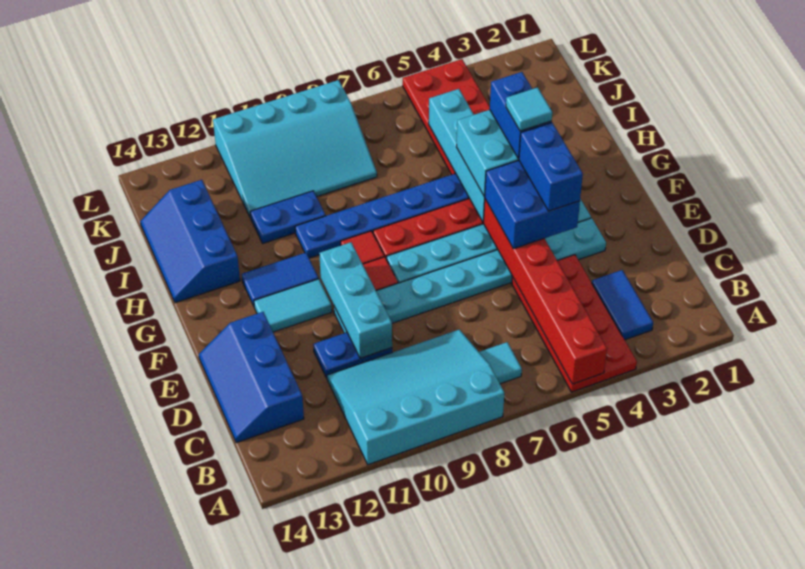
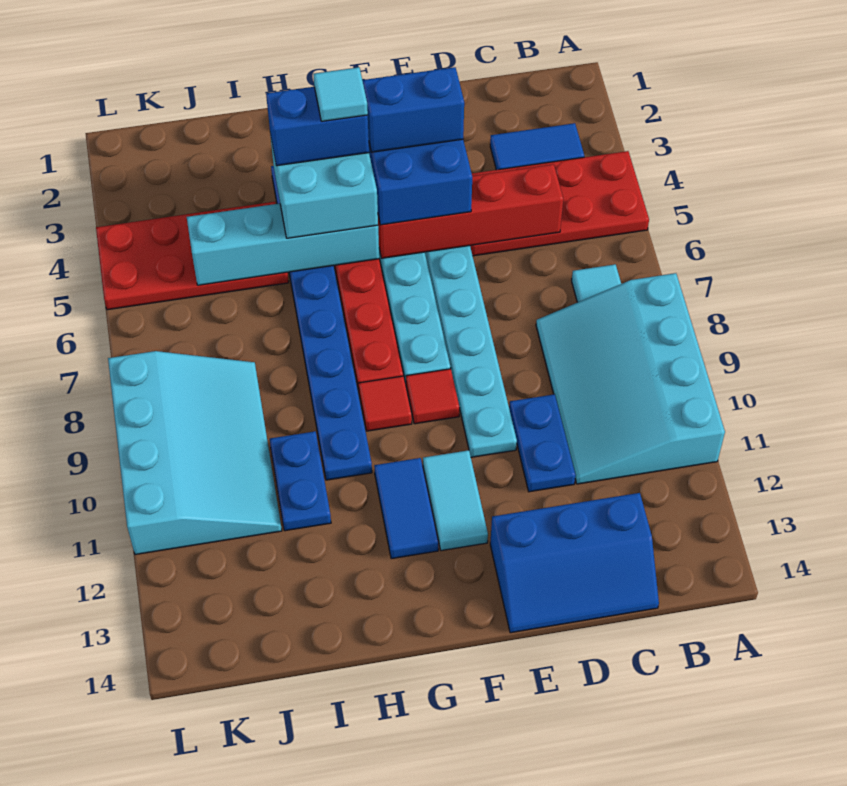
red brick A5:F5 level 2 -> red brick C5:F5 level 2
cyan brick D10:F10 level 2 -> none
blue slope H13:J14 level 1 top 13 -> none

